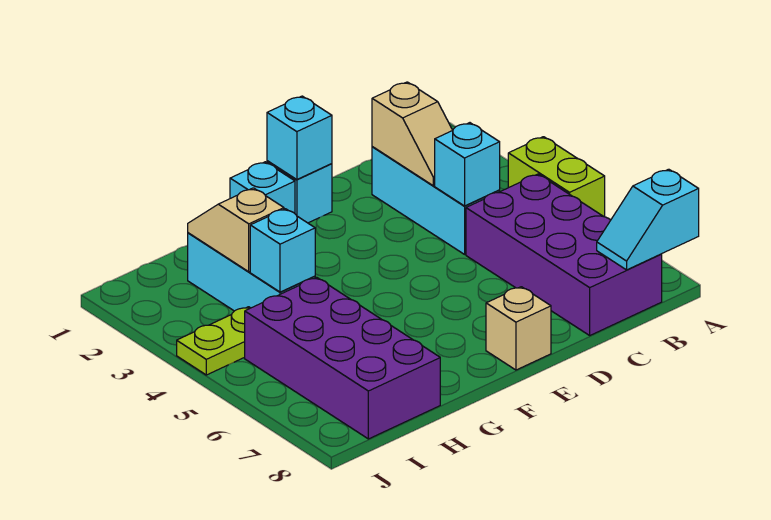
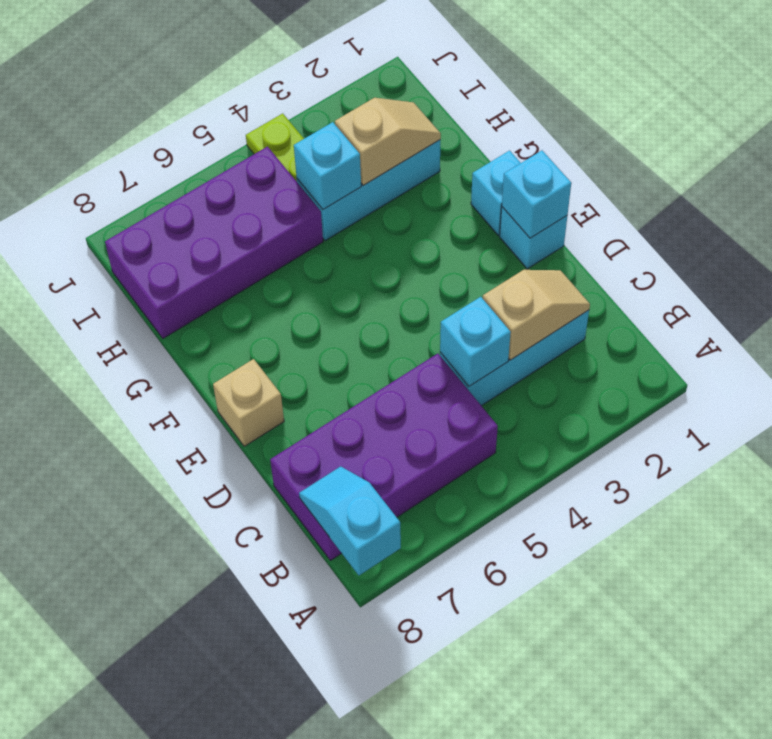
lime brick A4:A5 level 1 -> none
tan slope C2:C3 level 2 top 2 -> tan slope C2:C3 level 2 top 3

